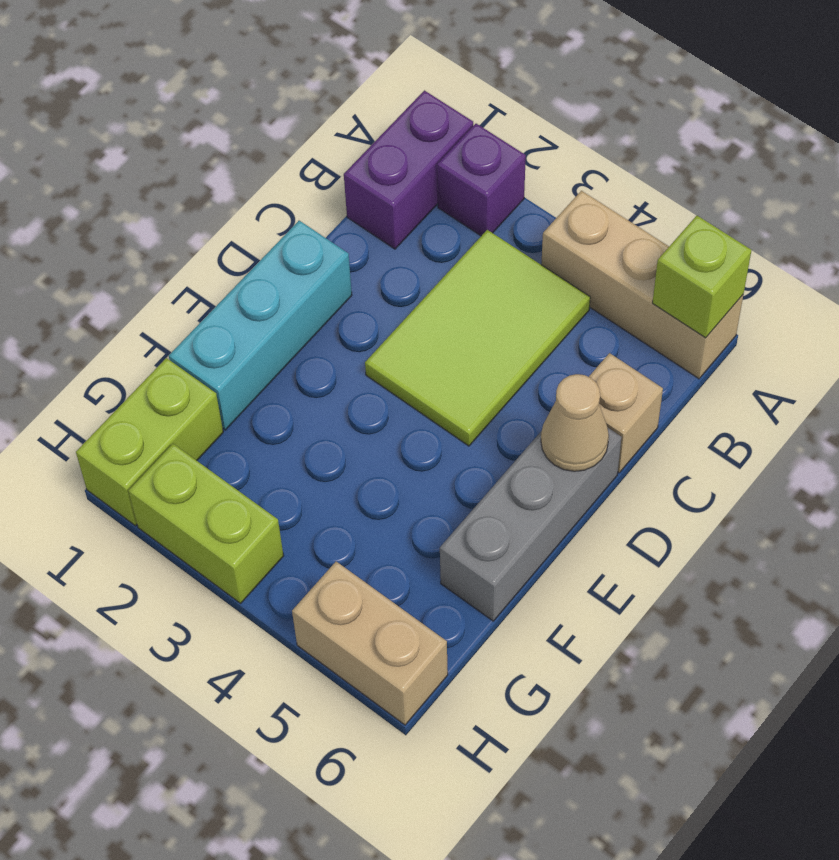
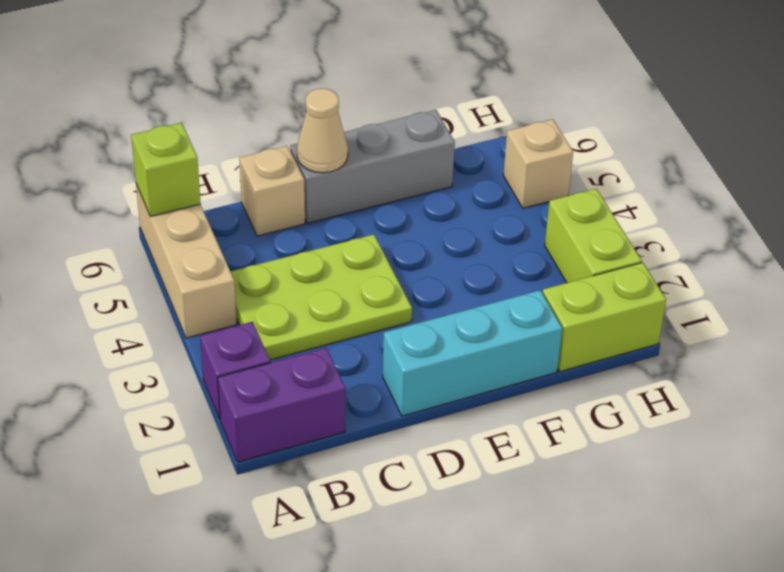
lime tile B3:D4 level 1 -> lime plate B3:D4 level 1
tan brick H5:H6 level 1 -> tan brick H5 level 1

